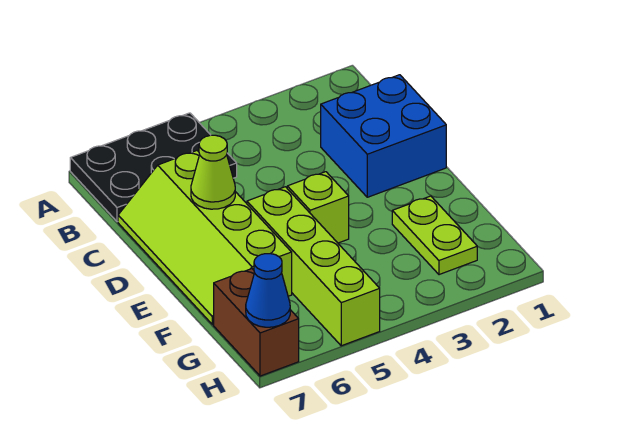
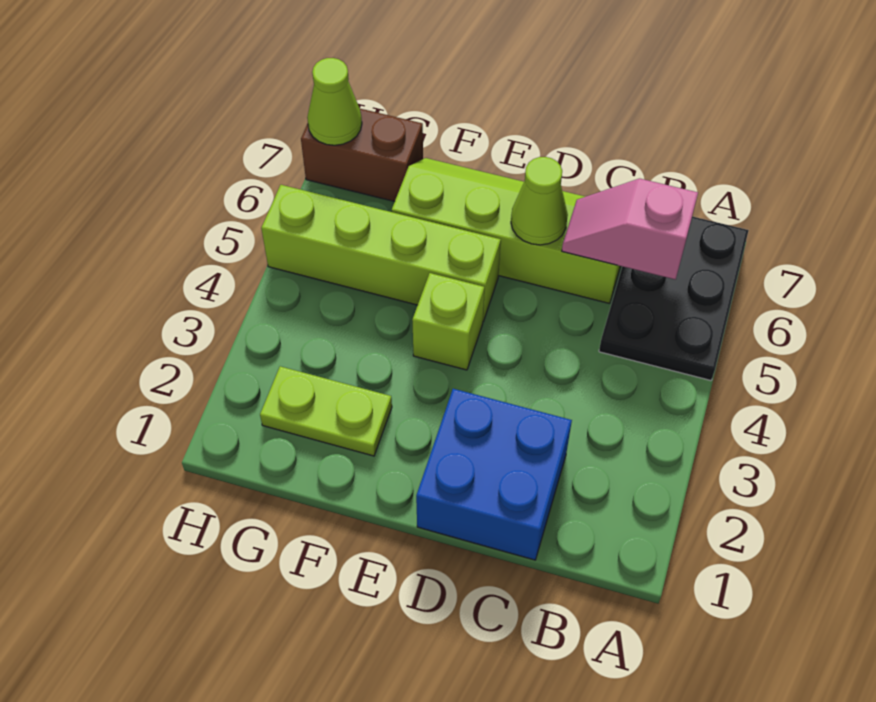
none -> pink slope B6:C6 level 2 top B
blue cone H7 level 2 -> lime cone H7 level 2

